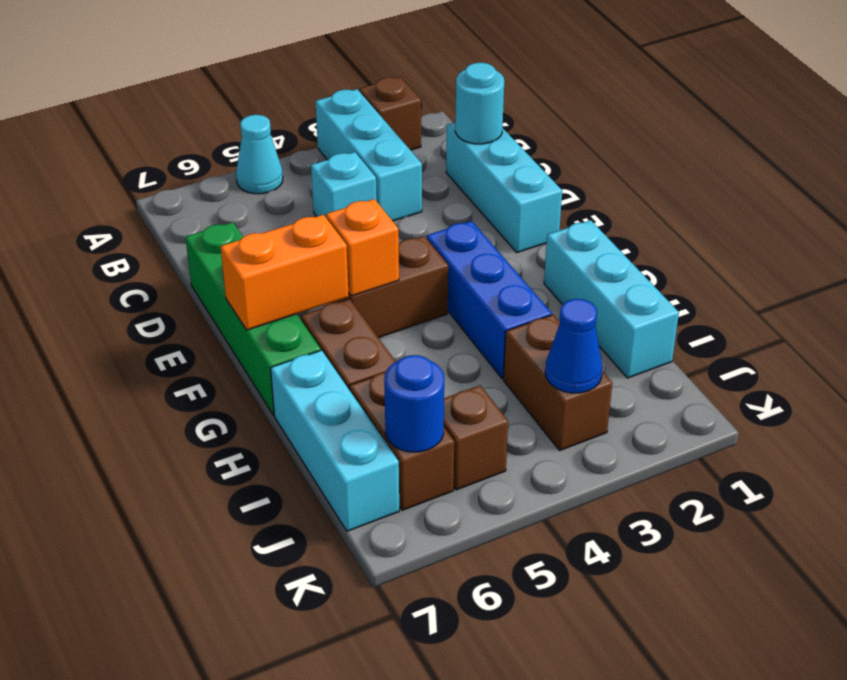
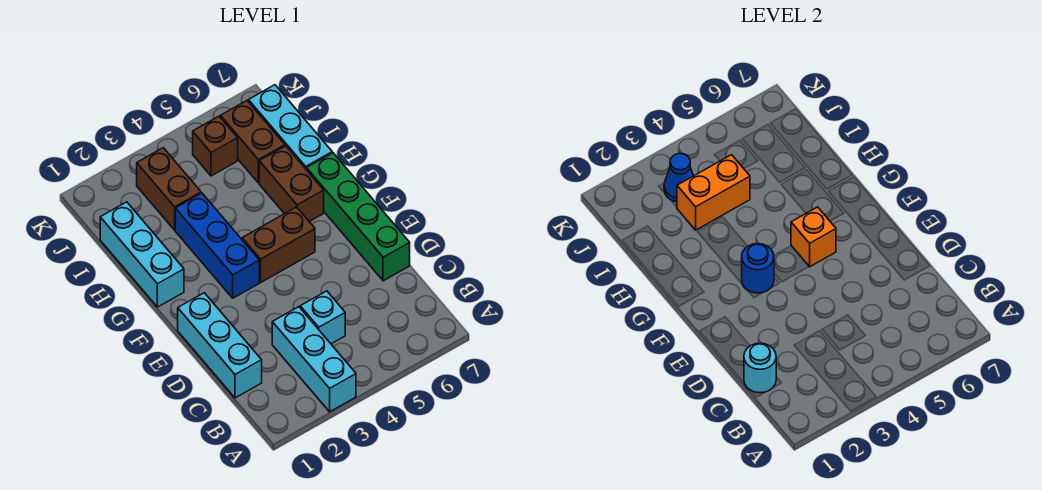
brown brick A2 level 1 -> none
cyan cone A5 level 1 -> none
orange brick F6:F7 level 2 -> orange brick I3:I4 level 2
blue round brick J6 level 2 -> blue round brick F3 level 2

